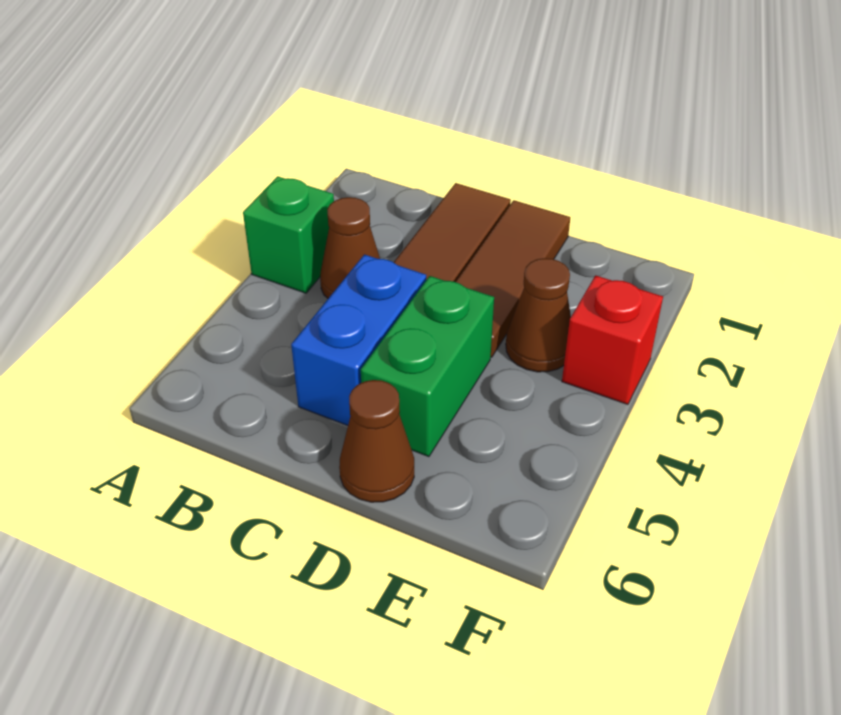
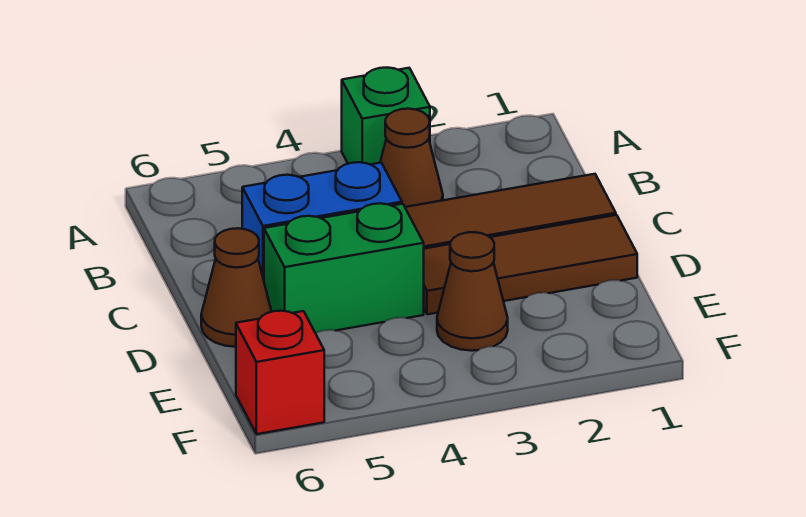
red brick F3 level 1 -> red brick F6 level 1

